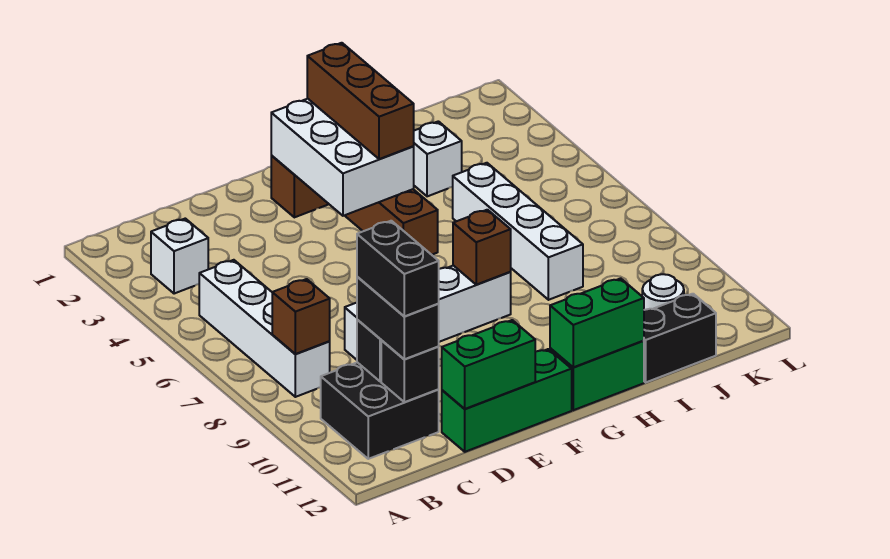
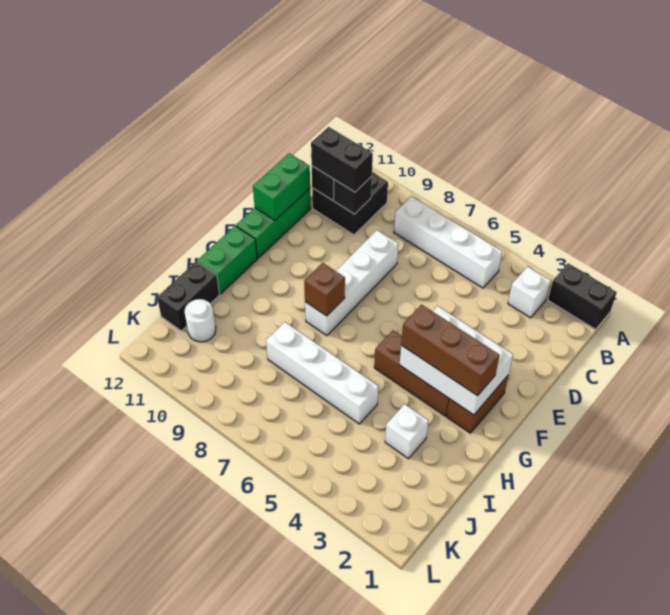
brown brick B8 level 2 -> none
black brick C10:C11 level 4 -> black brick A1:A2 level 1
green brick G12:H12 level 2 -> none

